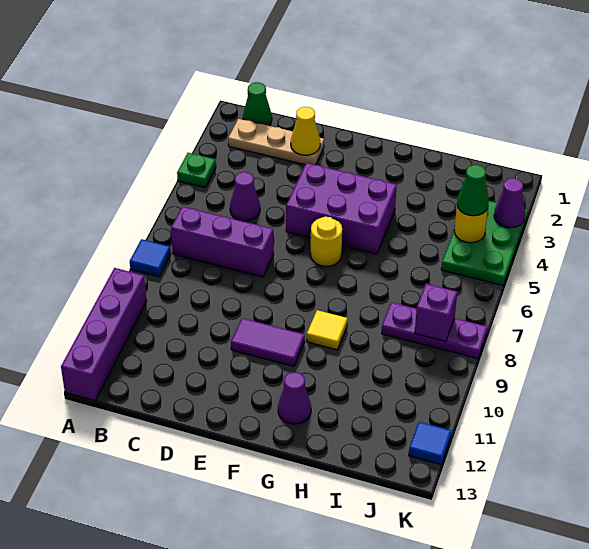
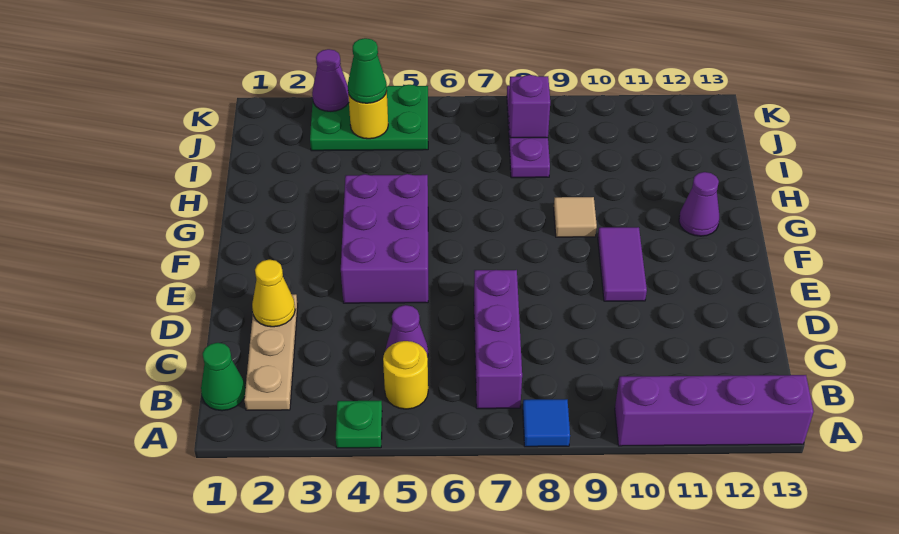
yellow round brick F6 level 1 -> yellow round brick B5 level 1
yellow tile G9 level 1 -> tan tile G9 level 1
blue tile K12 level 1 -> none

